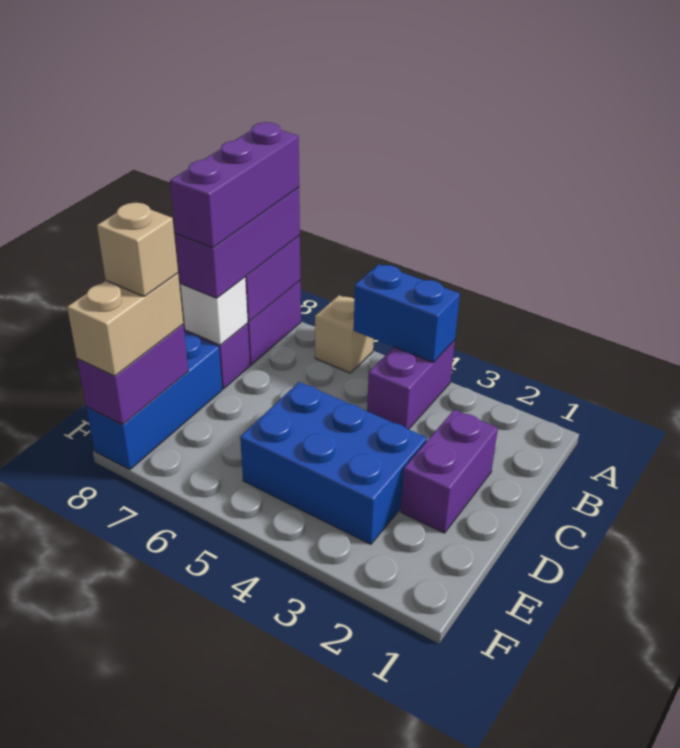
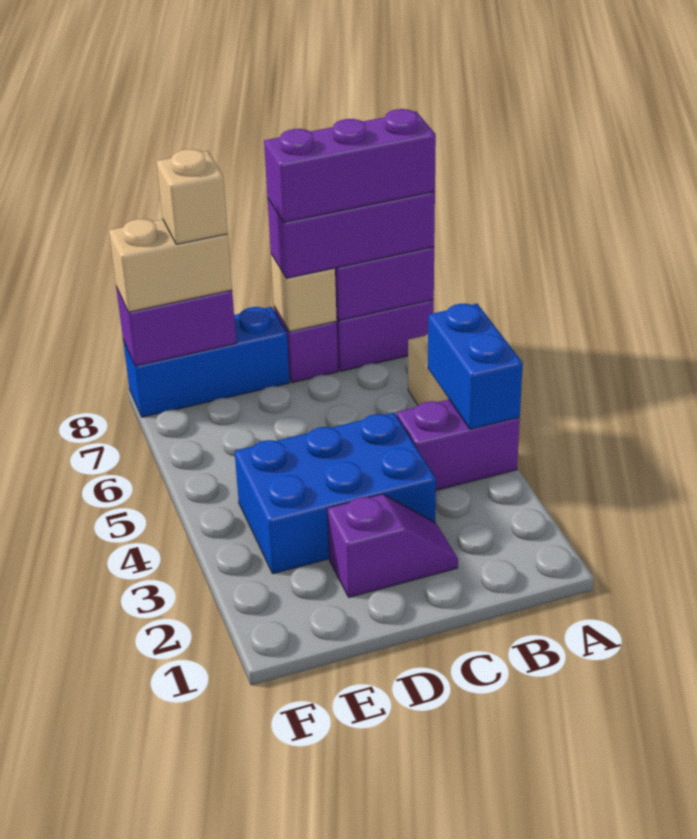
purple brick C2:D2 level 1 -> purple slope C2:D2 level 1 top D
white brick C8 level 2 -> tan brick C8 level 2
blue brick D3:E5 level 1 -> blue brick C3:E4 level 1

